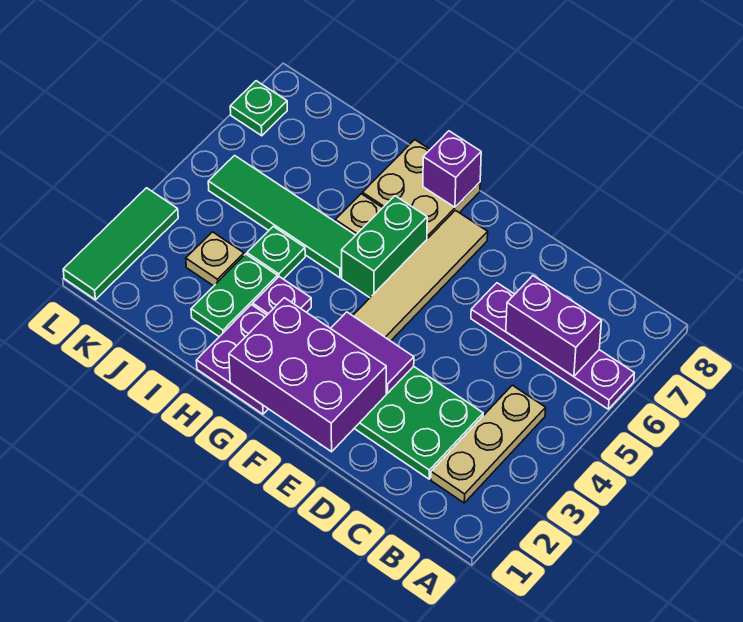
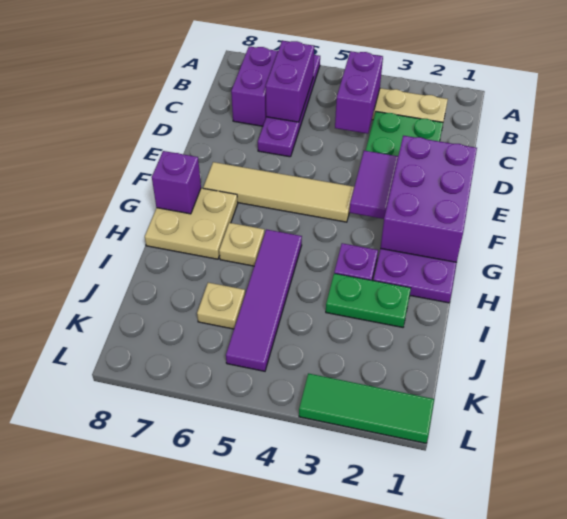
none -> purple brick B4:C4 level 2
none -> purple brick B7:C7 level 1
green brick G5:G6 level 1 -> none
green tile H5:K5 level 1 -> purple tile H5:K5 level 1
green plate I4 level 1 -> none
tan plate J3 level 1 -> tan plate J6 level 1
green plate L7 level 1 -> none

